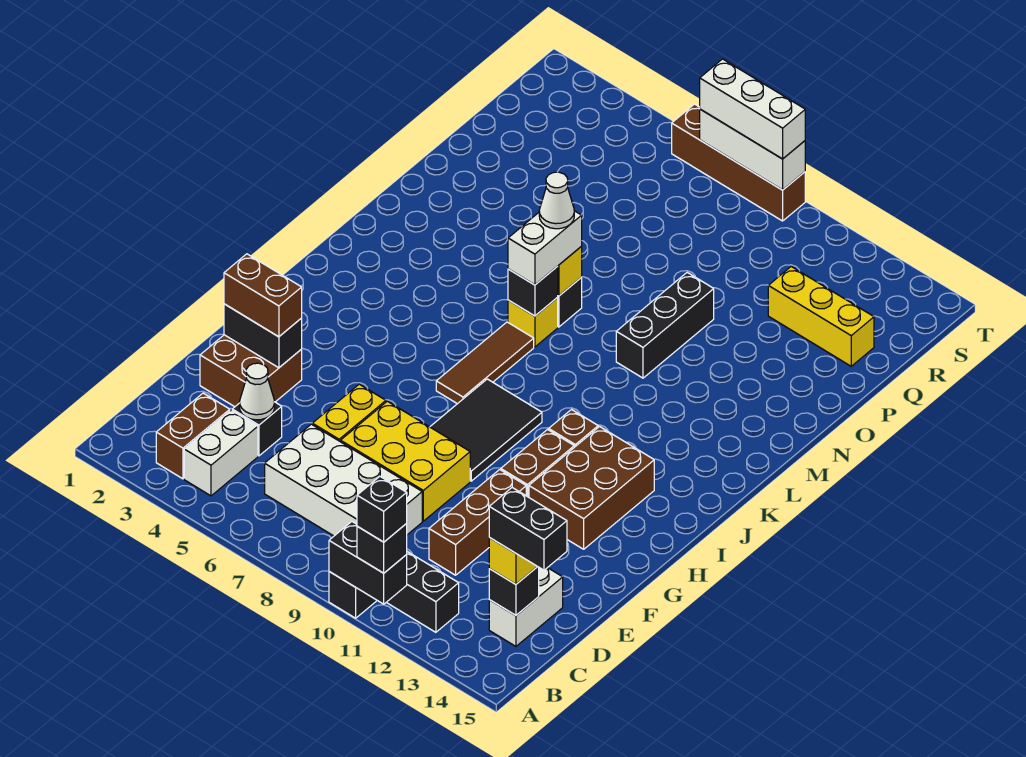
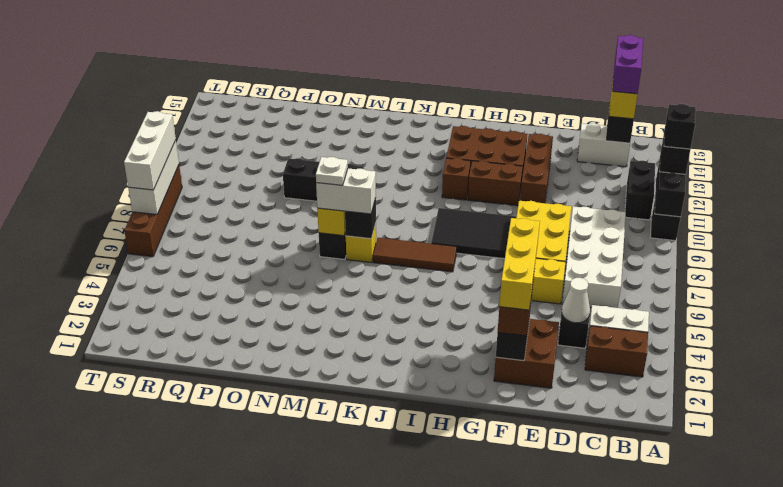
black brick C14:C15 level 4 -> purple brick C14:C15 level 4
brown brick D11:F11 level 1 -> brown brick F11:F13 level 1
white cone M7 level 4 -> white plate M7 level 4
yellow brick Q12:Q14 level 1 -> yellow brick F2:F4 level 4

